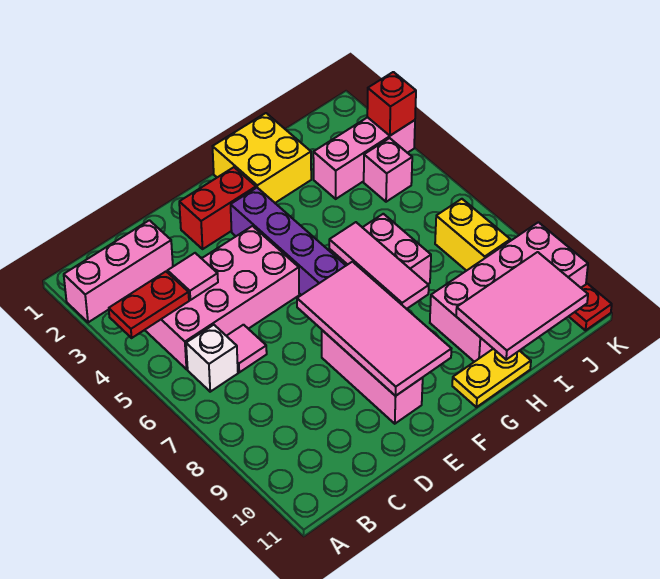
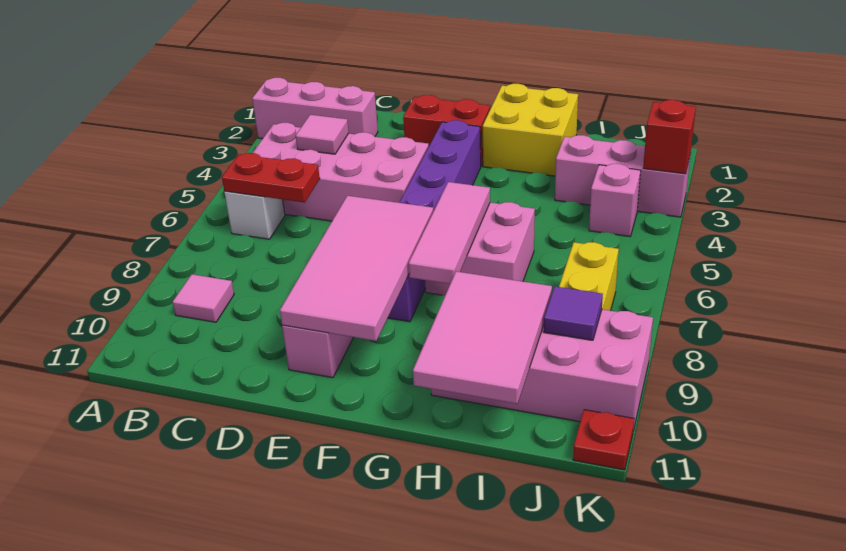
red plate A4:B4 level 2 -> red plate B6:C6 level 2
pink tile C6 level 1 -> pink tile B9 level 1
yellow plate G11:H11 level 1 -> none
pink tile H10:J11 level 2 -> pink tile H9:I11 level 2
none -> purple tile J9 level 2

